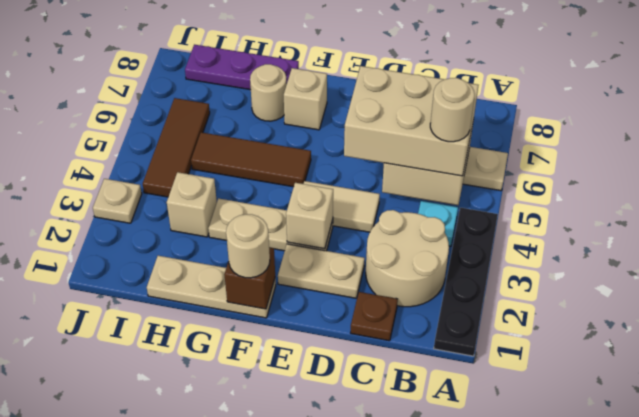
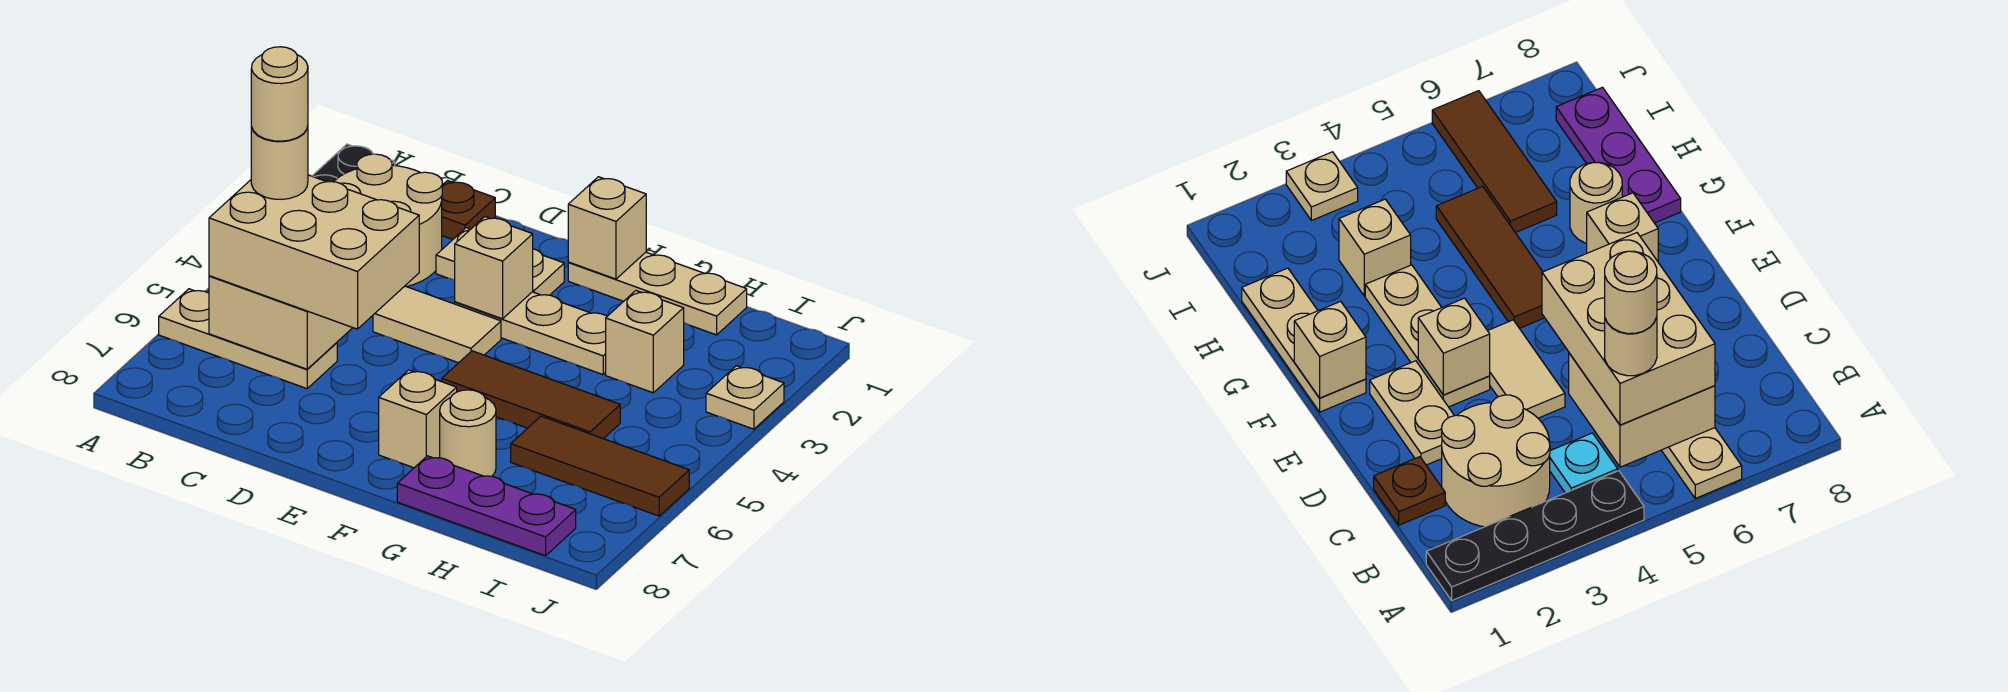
brown brick F1 level 2 -> tan brick F1 level 2
tan round brick F1 level 3 -> tan round brick B5 level 5
brown tile I4:I6 level 1 -> brown tile H6:J6 level 1

